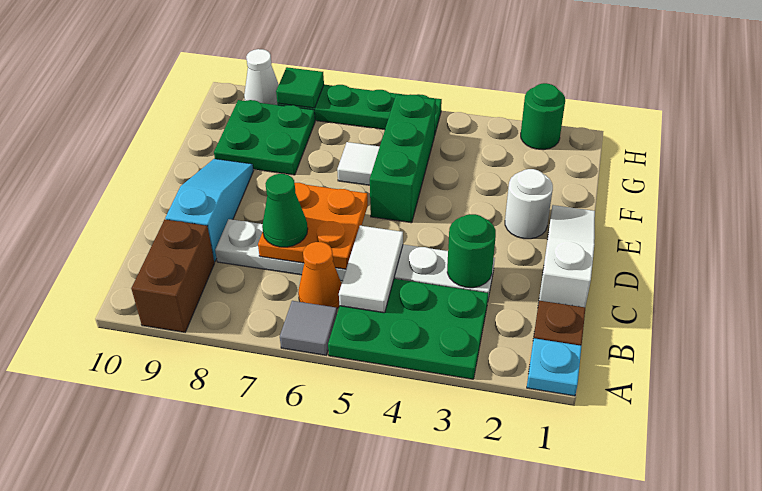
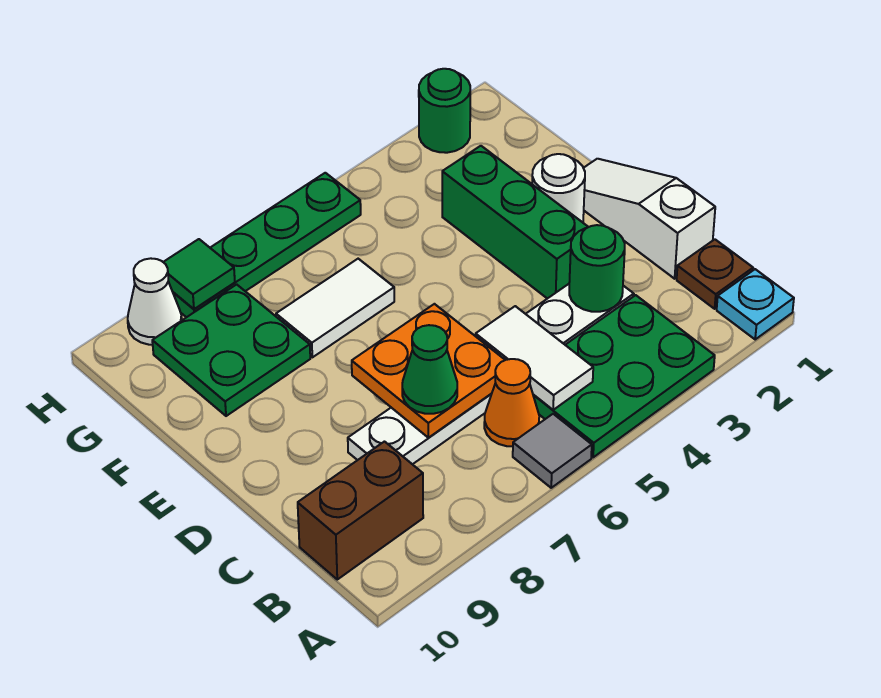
brown brick A9:B9 level 1 -> brown brick B9:B10 level 1
cyan slope C9:E9 level 1 top C -> none
green brick E5:G5 level 1 -> green brick D3:F3 level 1
white tile F6 level 1 -> white tile F6:F7 level 1

